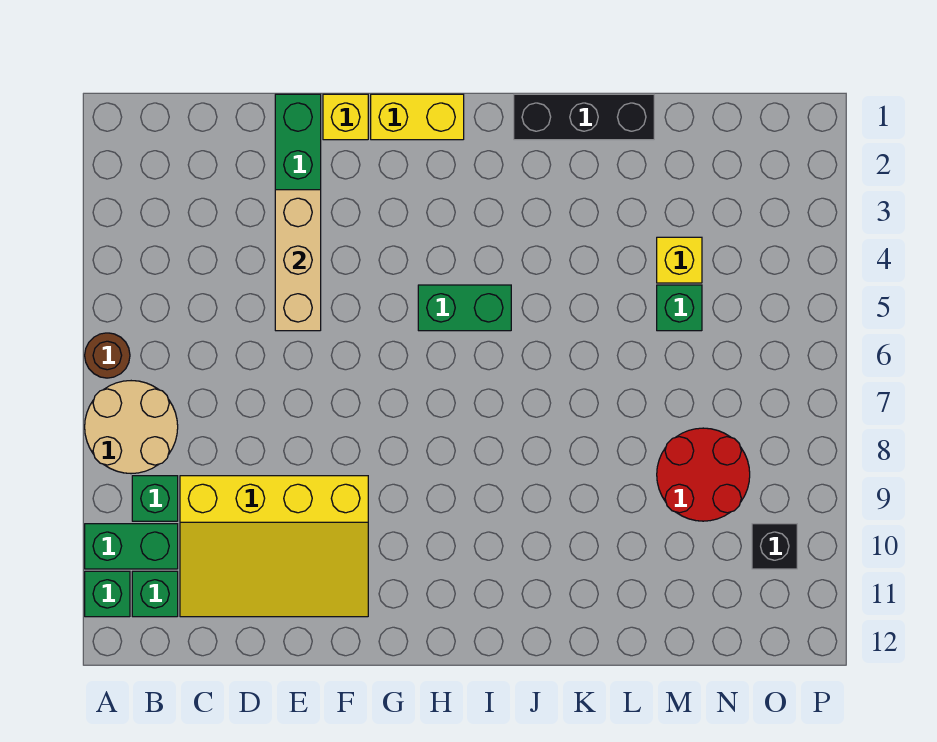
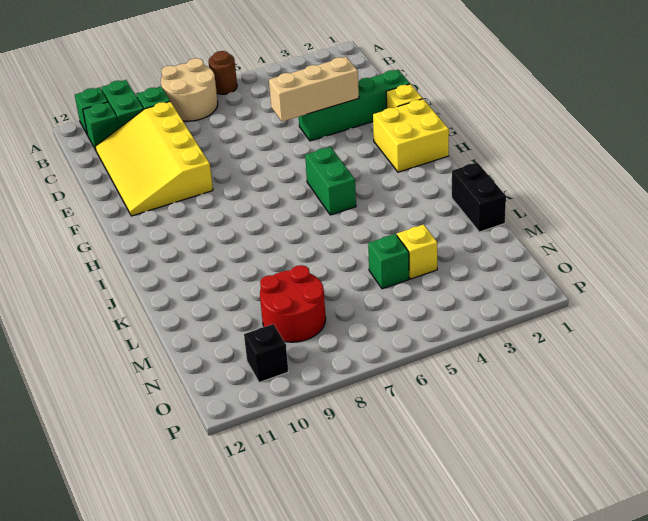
yellow brick G1:H1 level 1 -> yellow brick G1:H2 level 1
black brick J1:L1 level 1 -> black brick K1:L1 level 1

